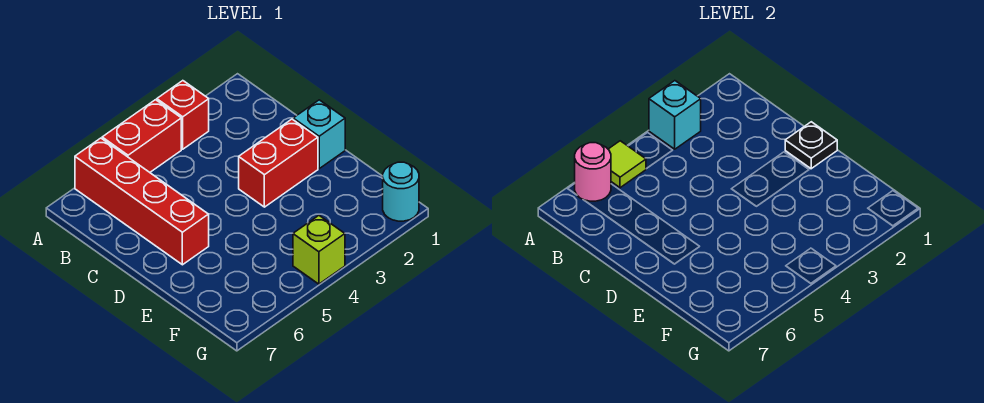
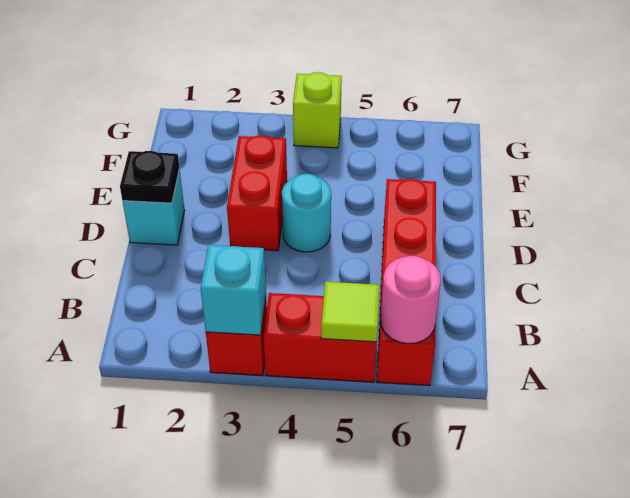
red brick D2:D3 level 1 -> red brick D3:E3 level 1
cyan round brick G1 level 1 -> cyan round brick D4 level 1

